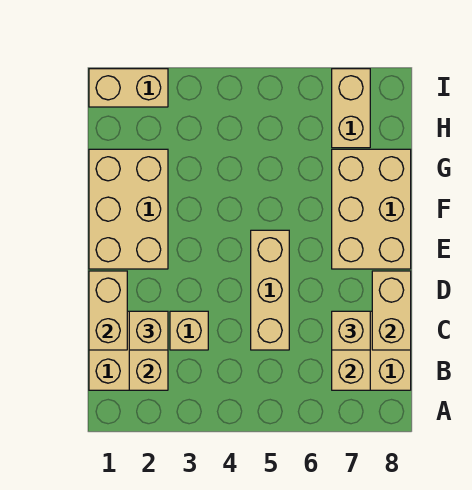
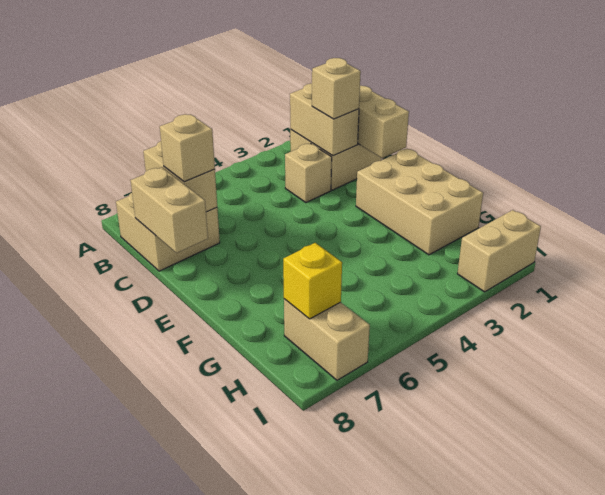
tan brick C5:E5 level 1 -> none
tan brick E7:G8 level 1 -> none
none -> yellow brick H7 level 2

